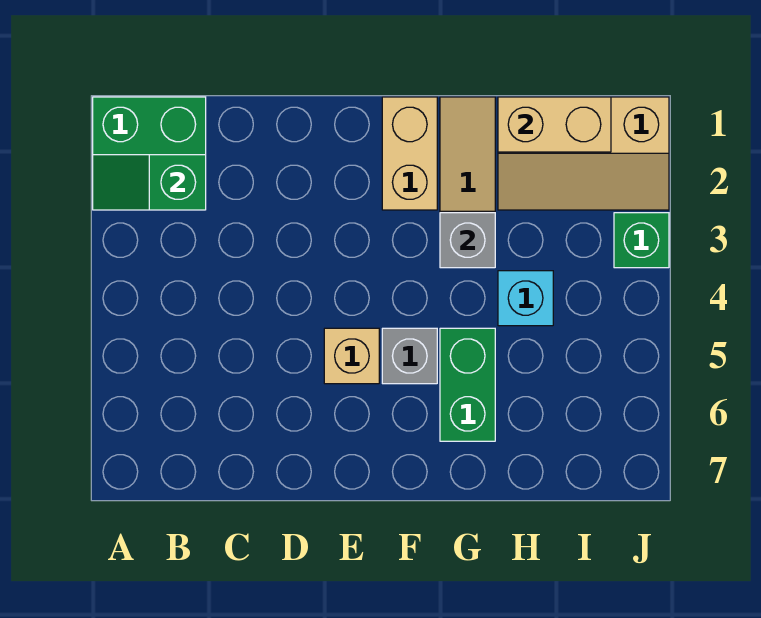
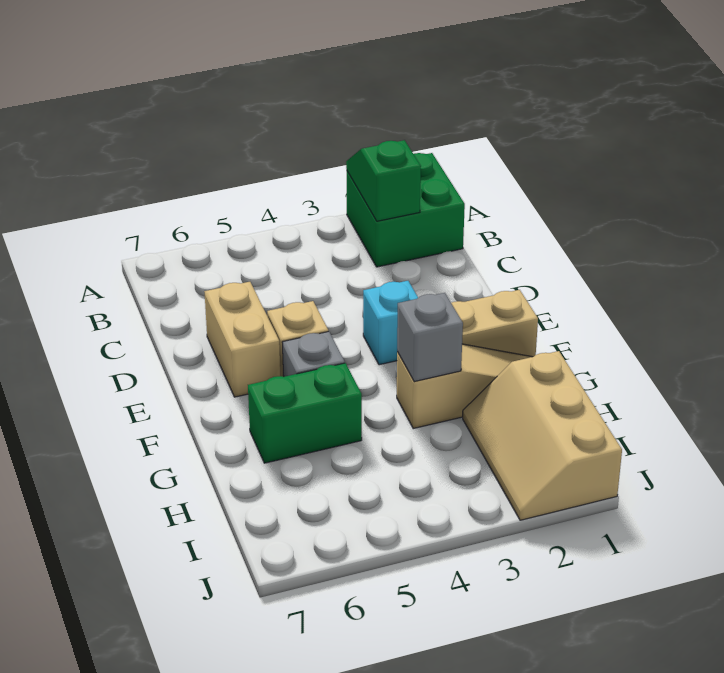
tan brick H1:I1 level 2 -> tan brick D6:E6 level 1
cyan brick H4 level 1 -> cyan brick E3 level 1
green brick J3 level 1 -> none

